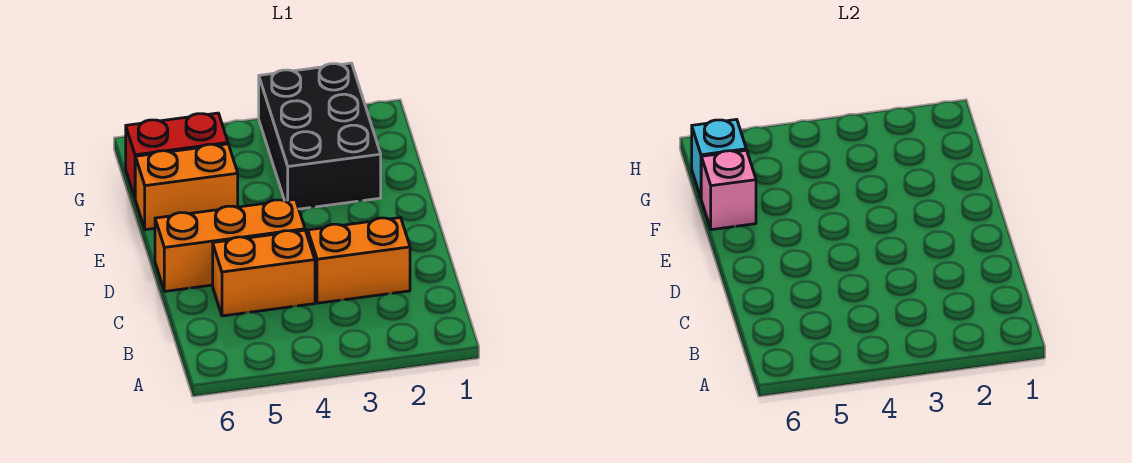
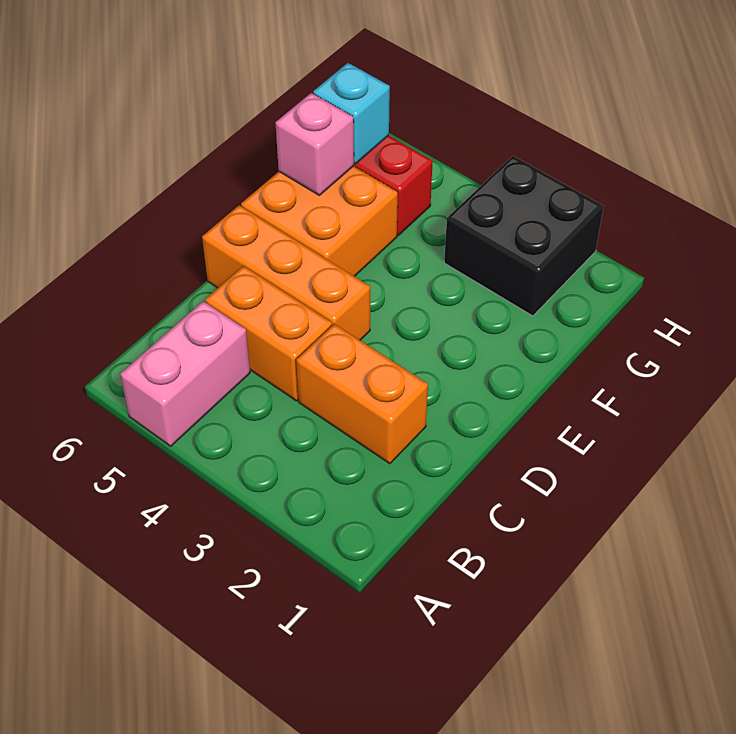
none -> pink brick A5:B5 level 1
black brick F2:H3 level 1 -> black brick G2:H3 level 1
orange brick F5:F6 level 1 -> orange brick E5:F6 level 1

